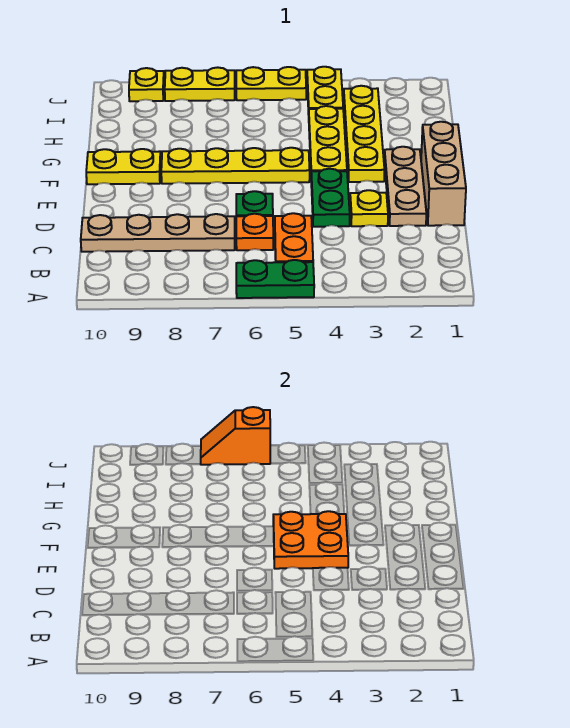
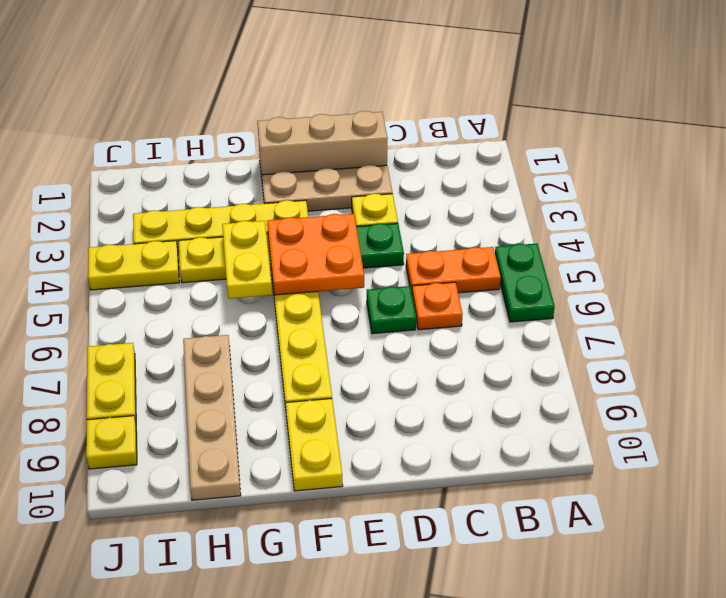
tan plate C7:C10 level 1 -> tan plate H7:H10 level 1
yellow plate J5:J6 level 1 -> yellow plate G4:G5 level 2
orange slope J6:J7 level 2 top 6 -> none

